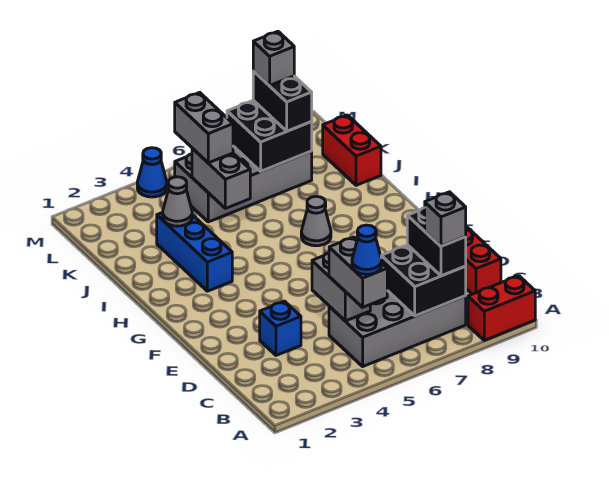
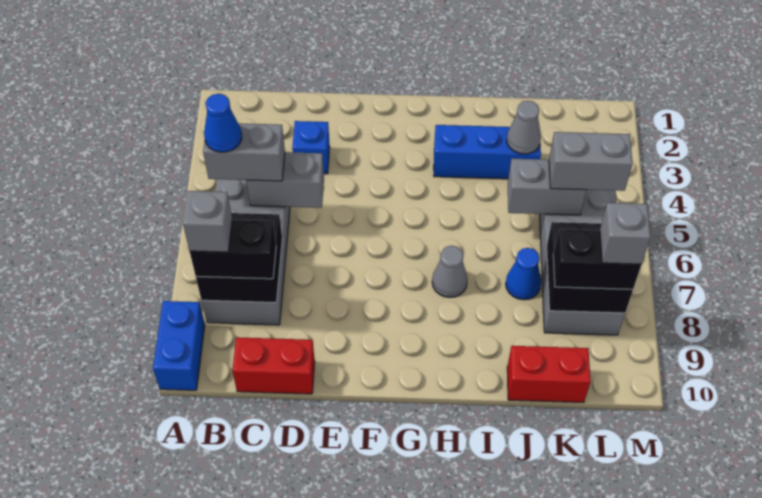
red brick A9:A10 level 1 -> blue brick A9:A10 level 1
blue cone M4 level 1 -> blue cone J7 level 1

